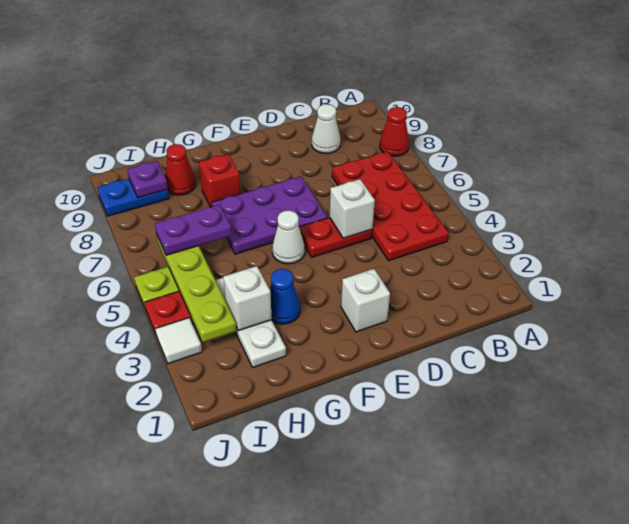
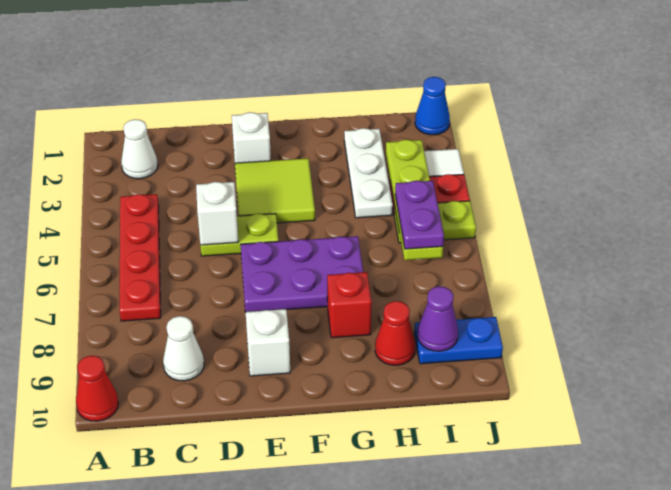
red cone A8 level 1 -> red cone A10 level 1
red plate B4:C7 level 1 -> red plate B4:B7 level 1
red plate D5:E5 level 1 -> lime plate D5:E5 level 1
none -> lime tile E3:F4 level 1
white cone F5 level 1 -> white cone B2 level 1
blue cone G3 level 1 -> blue cone J1 level 1
white brick H3 level 2 -> white brick E9 level 1
purple plate H6:I6 level 3 -> purple plate I5:I6 level 3
purple plate I9 level 2 -> purple cone I9 level 2

